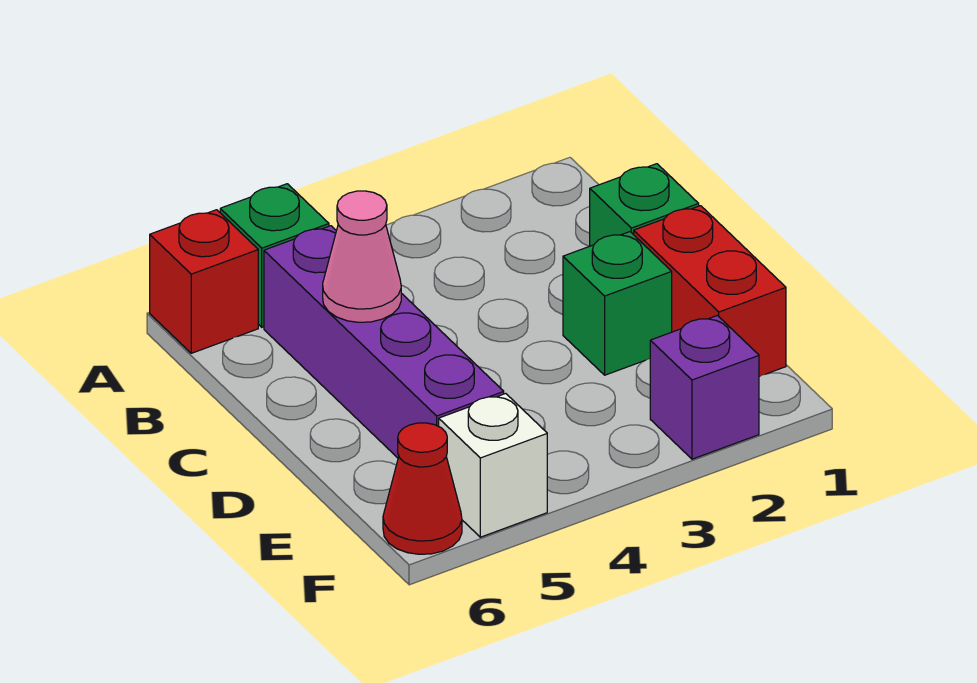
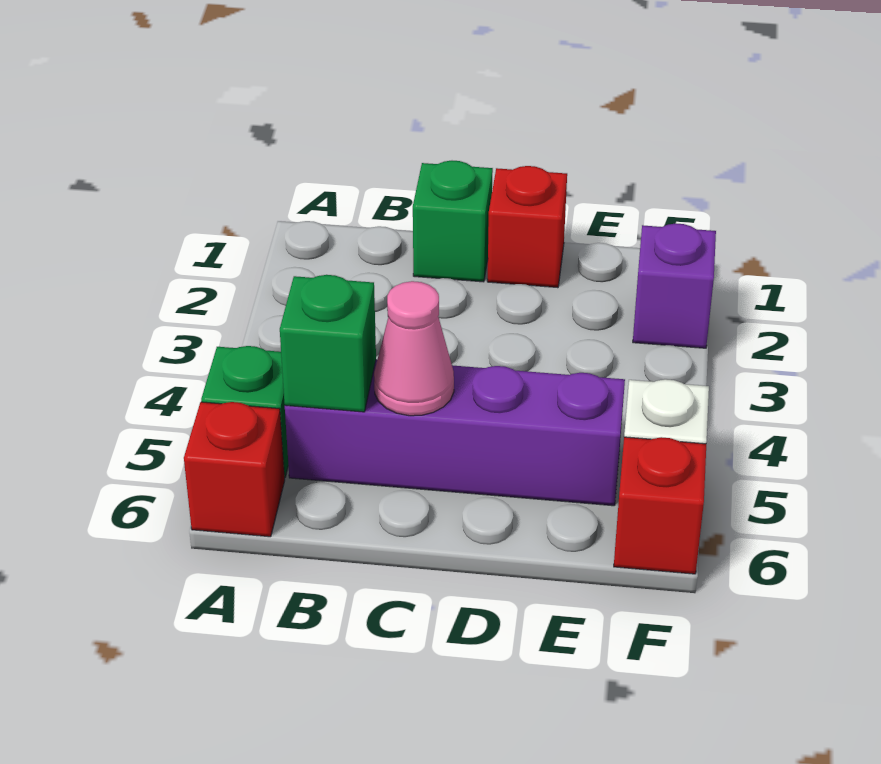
red brick D1:E1 level 1 -> red brick D1 level 1
green brick D2 level 1 -> green brick B5 level 2
red cone F6 level 1 -> red brick F6 level 1

